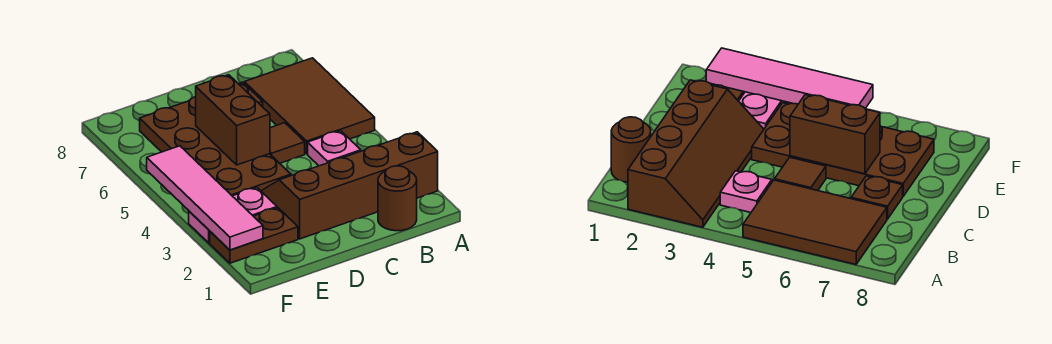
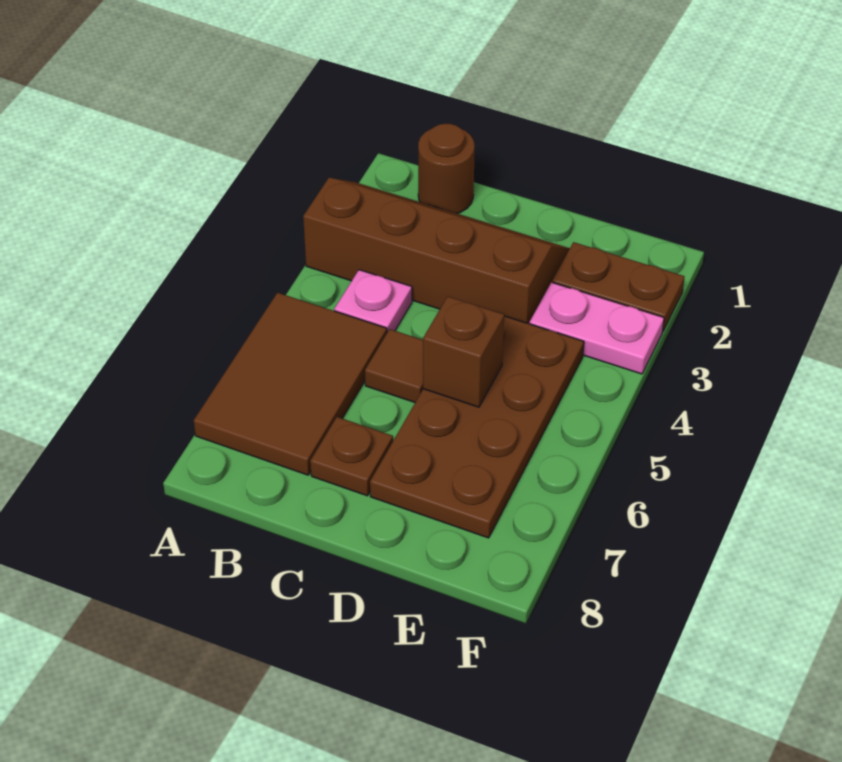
brown slope A2:D3 level 1 top 2 -> brown slope A2:D3 level 1 top 3
brown brick D5:D6 level 2 -> brown brick D5 level 2
pink tile F2:F5 level 2 -> none

